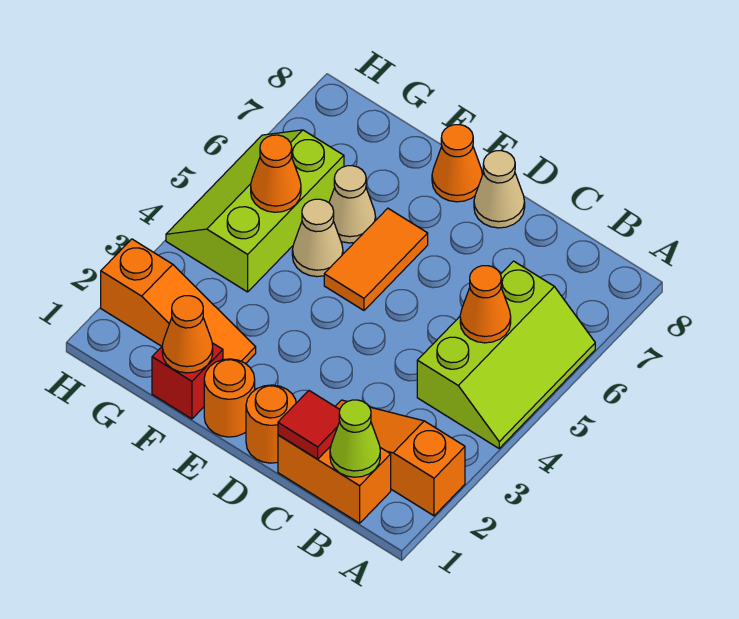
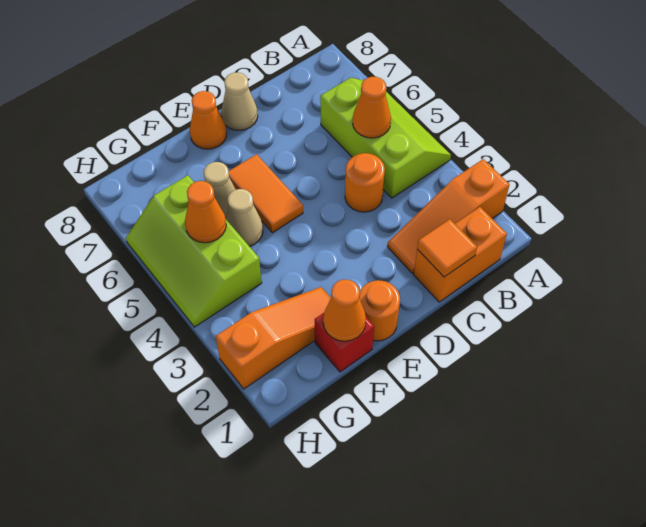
lime cone B1 level 2 -> none
red tile C1 level 2 -> orange tile C1 level 2
orange round brick D1 level 1 -> orange round brick C4 level 1

